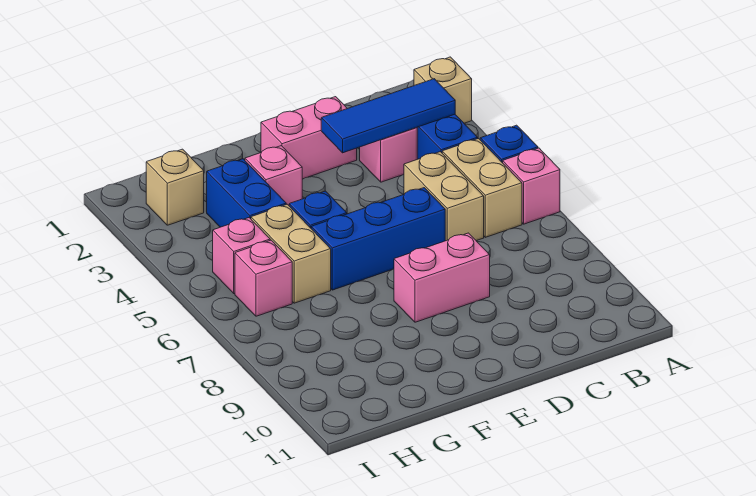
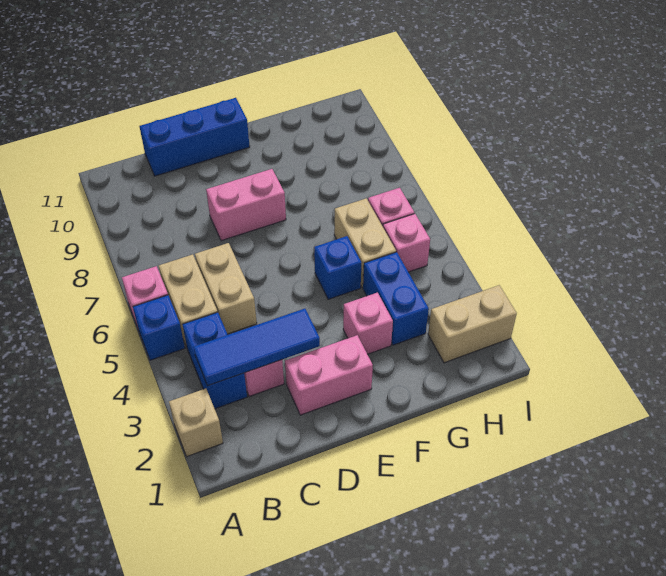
blue brick D6:F6 level 1 -> blue brick C11:E11 level 1
tan brick H2 level 1 -> tan brick H2:I2 level 1

